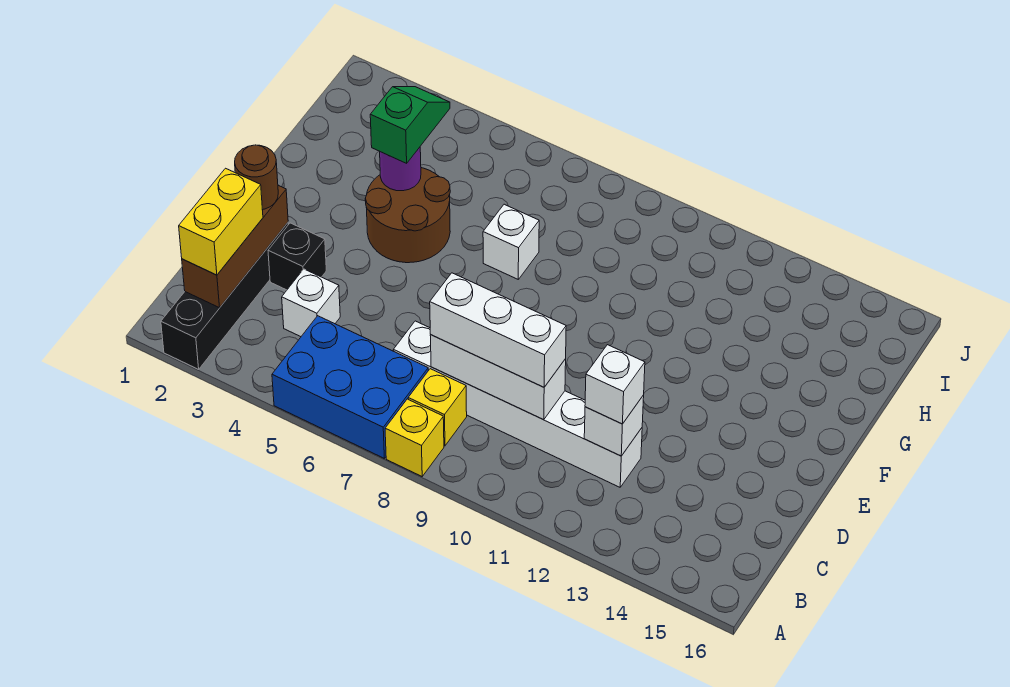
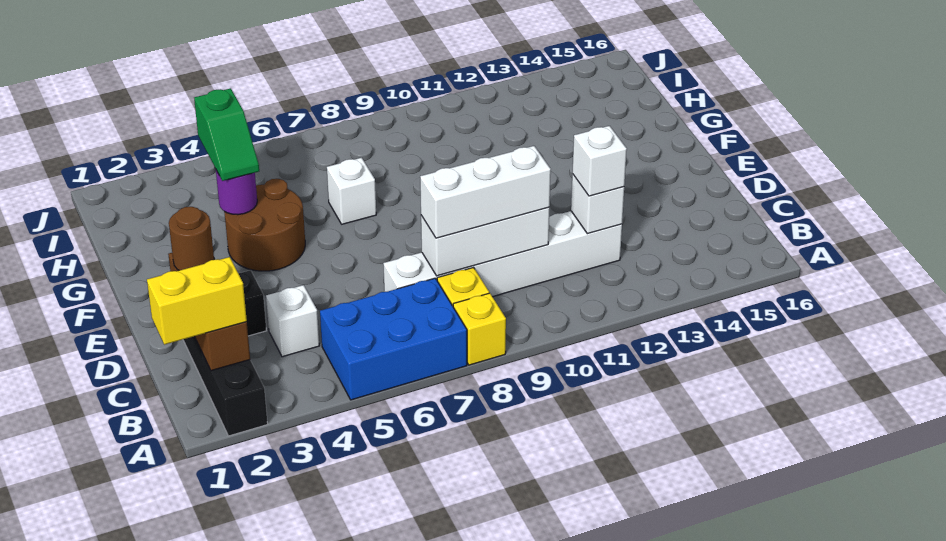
yellow brick B2:C2 level 3 -> yellow brick B1:B2 level 3
green slope G4:H4 level 3 top G -> green slope G4:H4 level 3 top H

